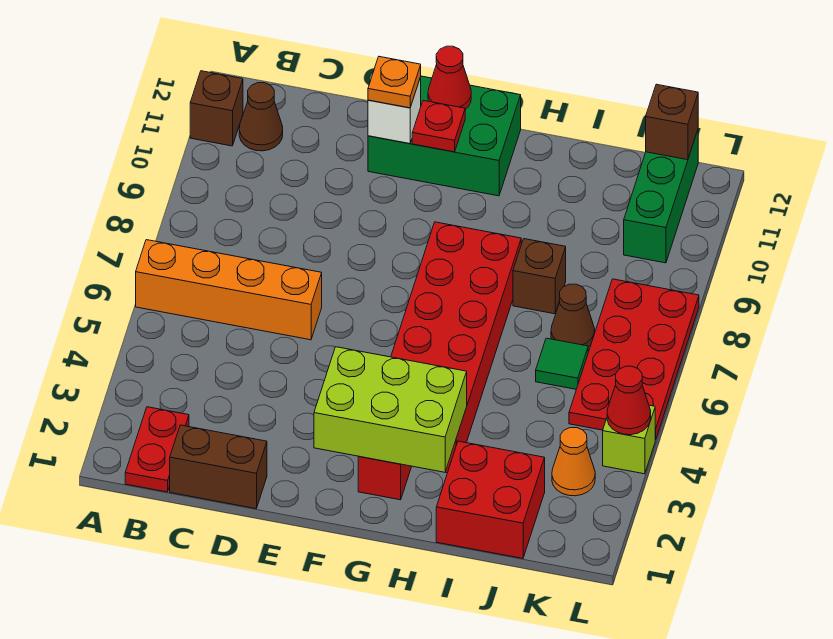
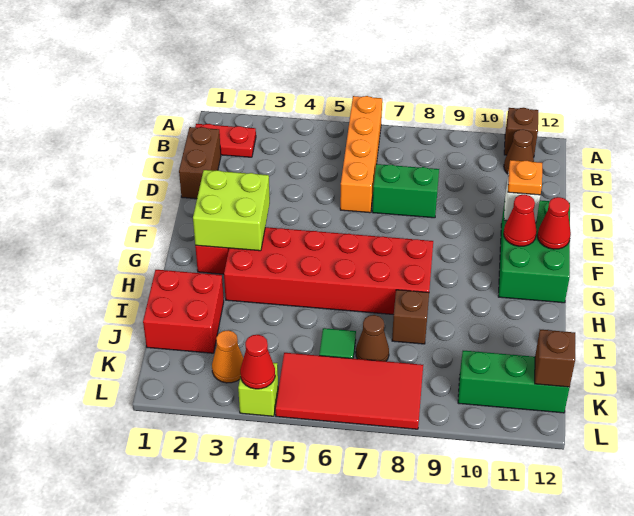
none -> green brick D7:D8 level 1
lime brick F2:H3 level 2 -> lime brick F2:G3 level 2
red plate F11 level 2 -> red cone F11 level 2
red plate K5:L8 level 1 -> red tile K5:L8 level 1

